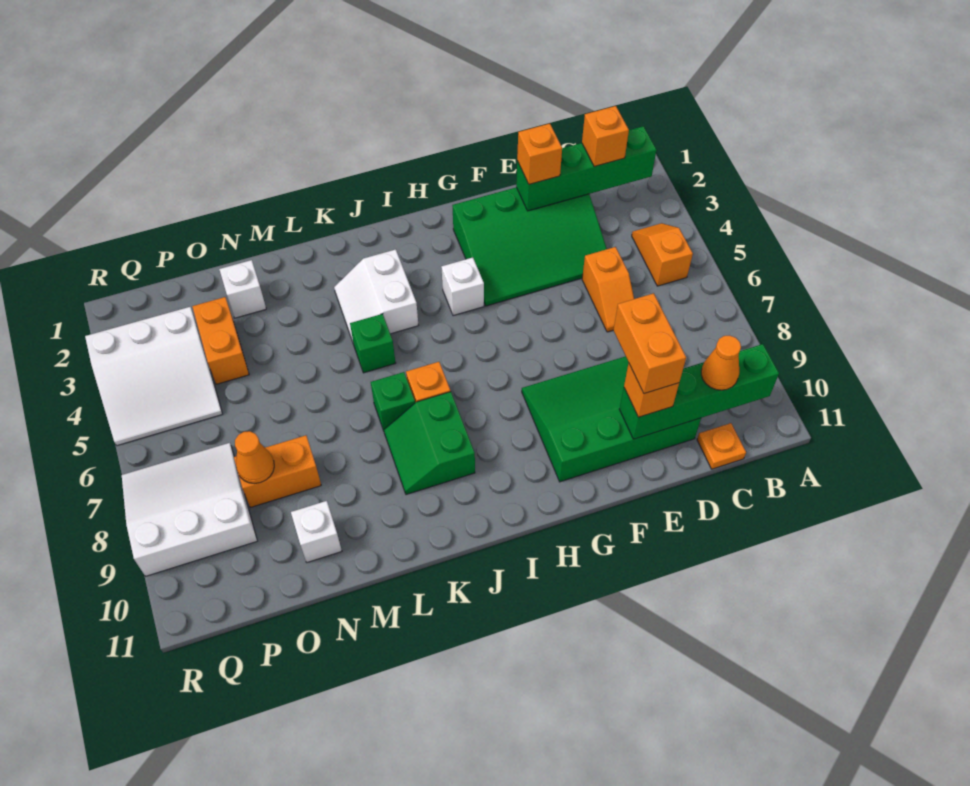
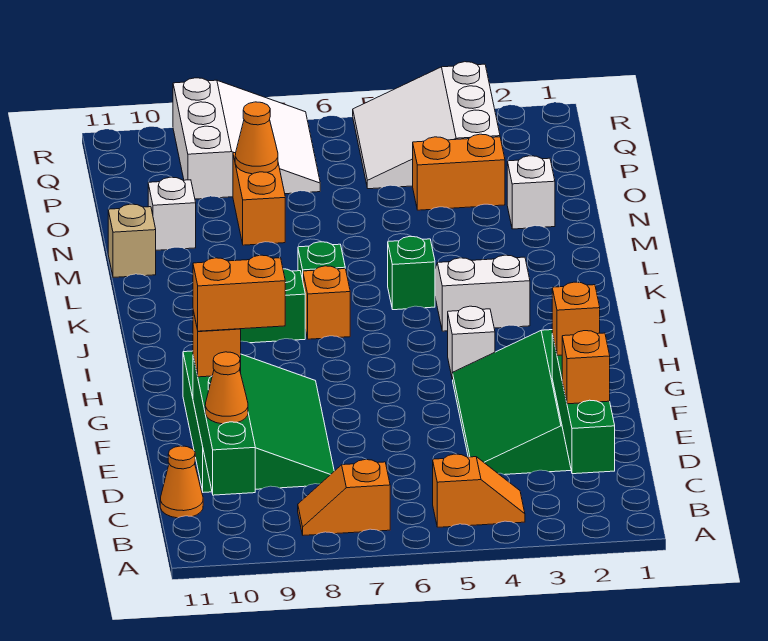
orange plate C11 level 1 -> orange cone C11 level 1
orange slope D5:D6 level 1 top 5 -> orange slope B7:B8 level 1 top 7
none -> tan brick M11 level 1

